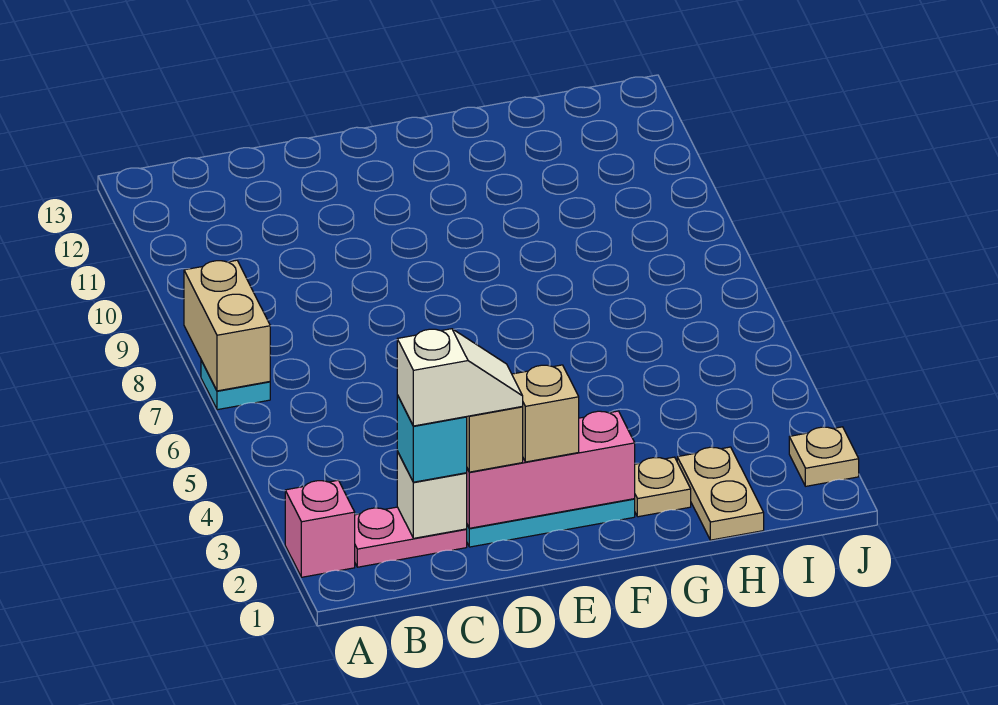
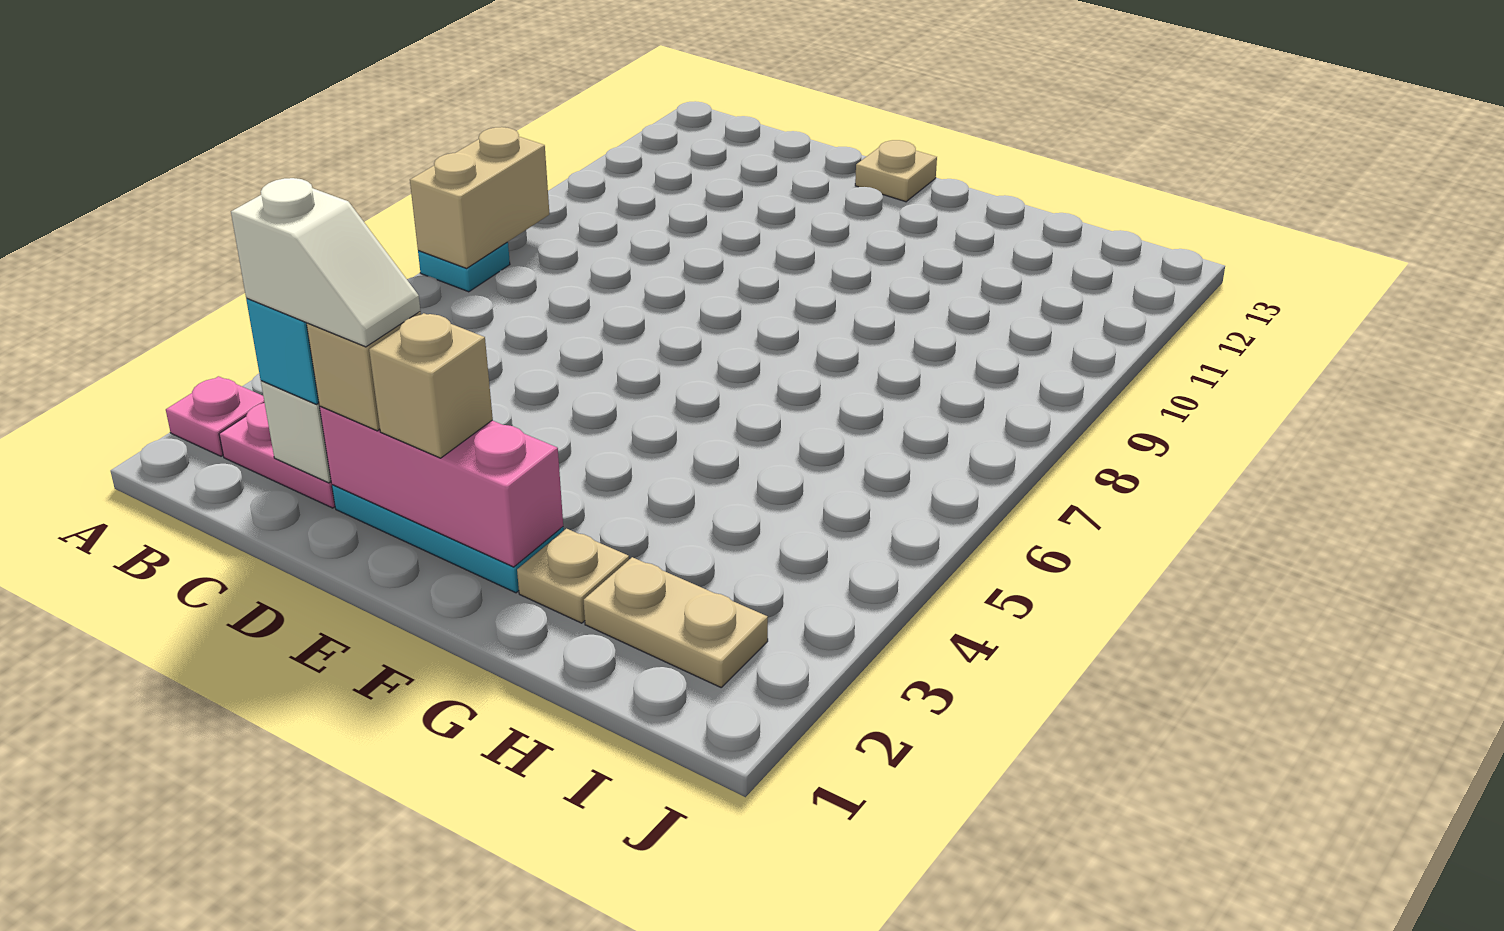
pink brick A2 level 1 -> pink plate A2 level 1
tan plate H1:H2 level 1 -> tan plate H2:I2 level 1
tan plate J2 level 1 -> tan plate E13 level 1

